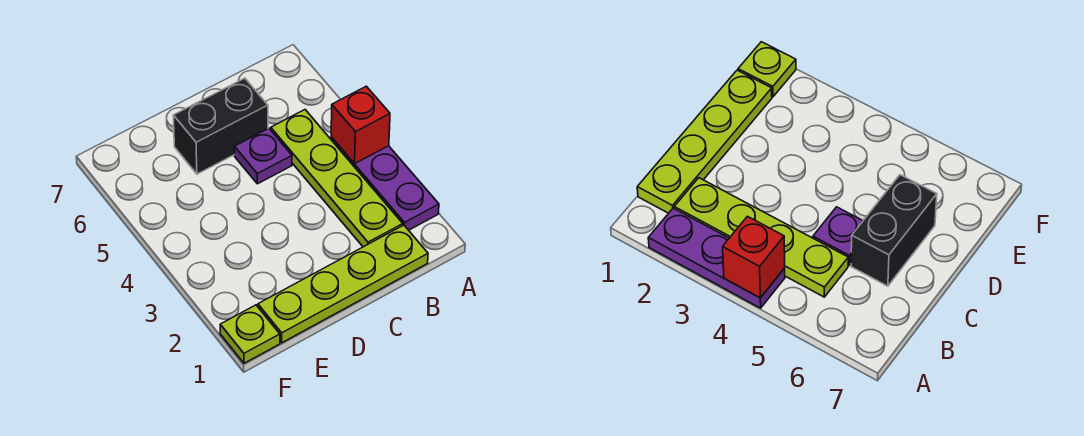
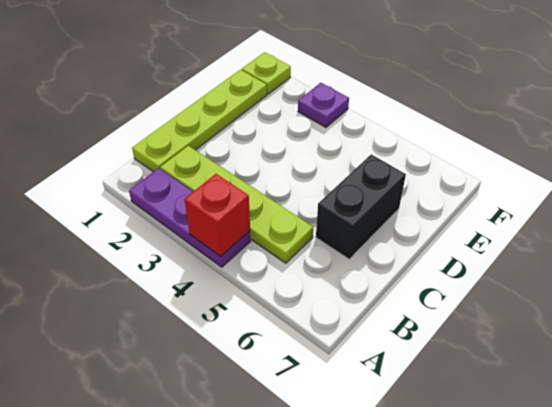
purple plate C5 level 1 -> purple plate F3 level 1

